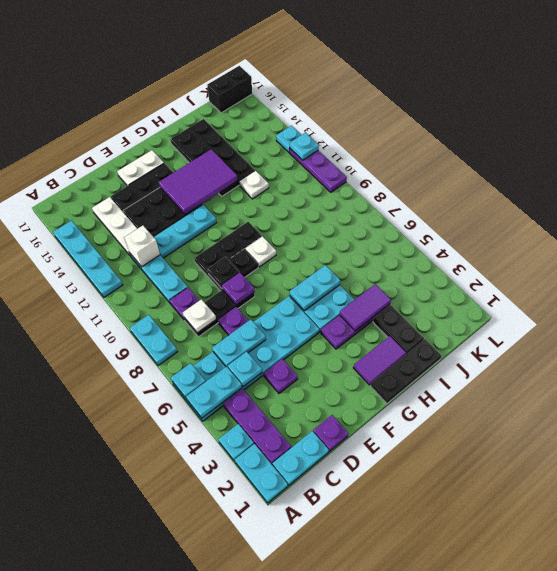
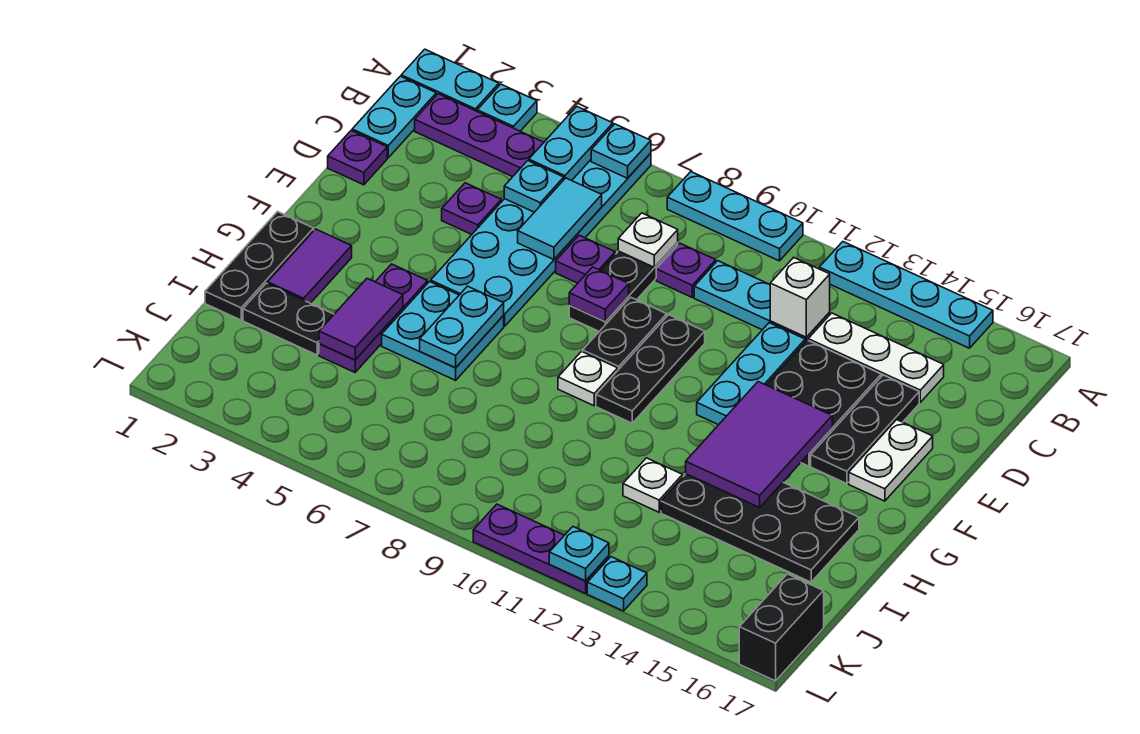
cyan plate A8:A9 level 1 -> cyan plate A8:A10 level 1
cyan plate C6:D6 level 2 -> cyan tile C6:D6 level 2
black plate E9 level 2 -> none

